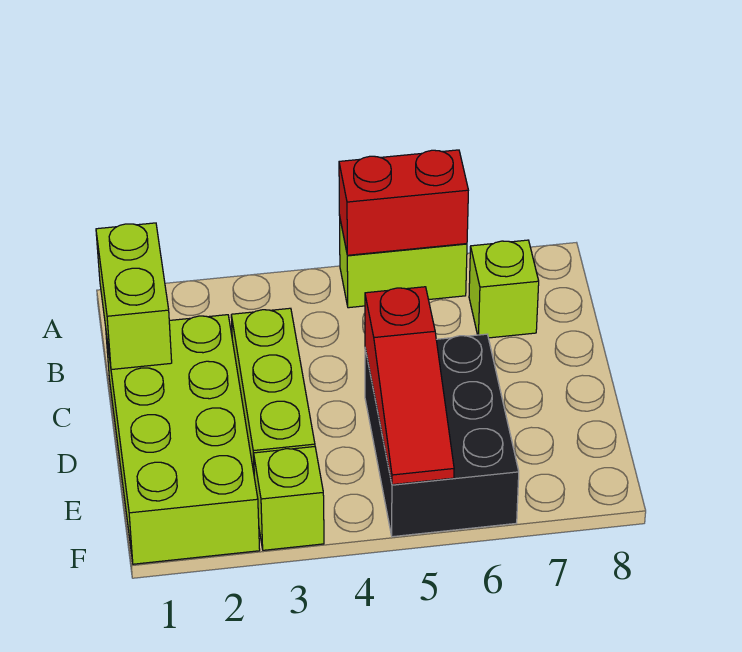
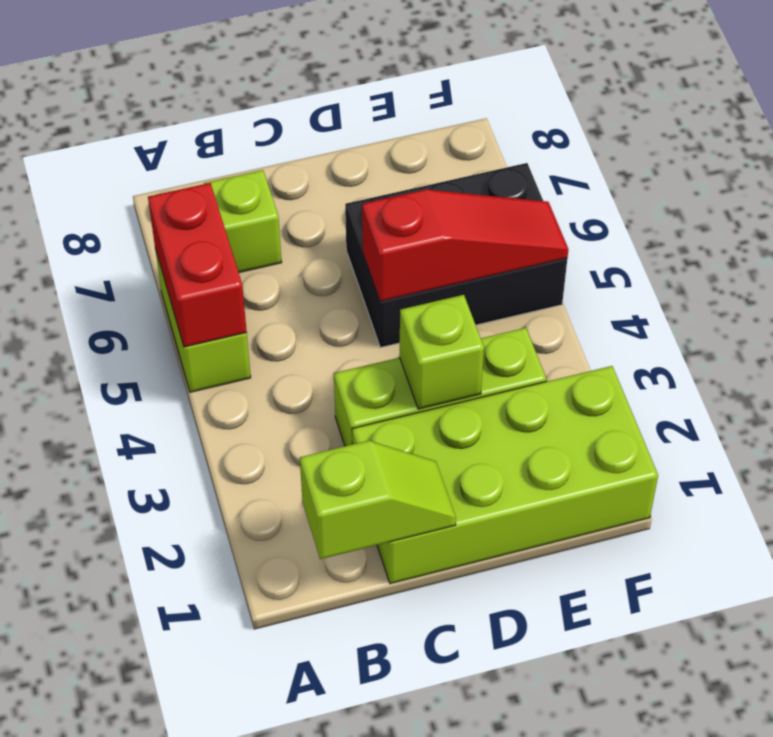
lime brick B1:C1 level 2 -> lime slope B1:C1 level 2 top B
lime brick F3 level 1 -> lime brick D3 level 2

